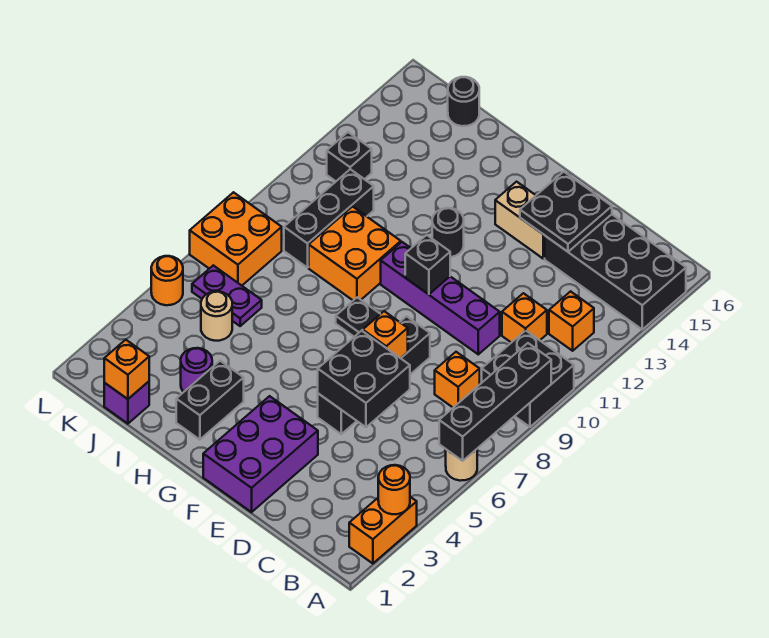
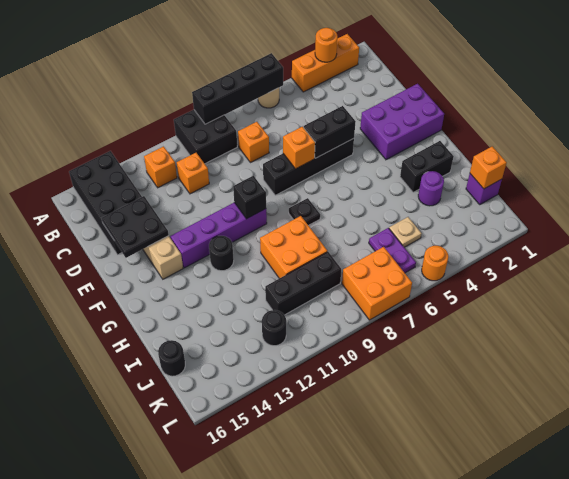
orange brick A2:A3 level 1 -> orange brick A2:A4 level 1
black brick D5:E6 level 2 -> black brick E5:E6 level 2
purple brick D10:G10 level 1 -> purple brick F10:F13 level 1
tan round brick J5 level 1 -> tan plate J5 level 1
black brick K12 level 1 -> black round brick K12 level 1

